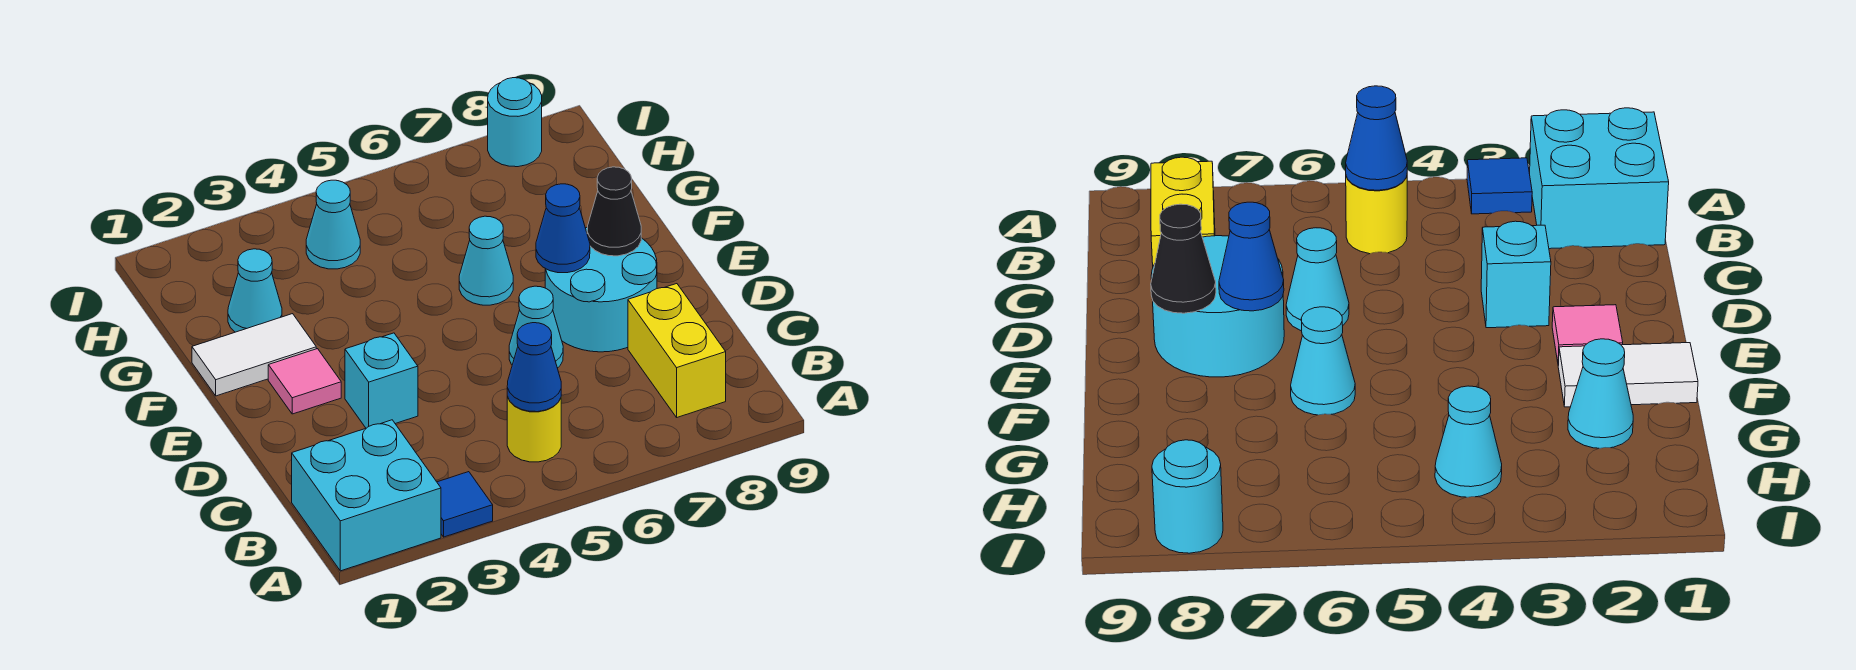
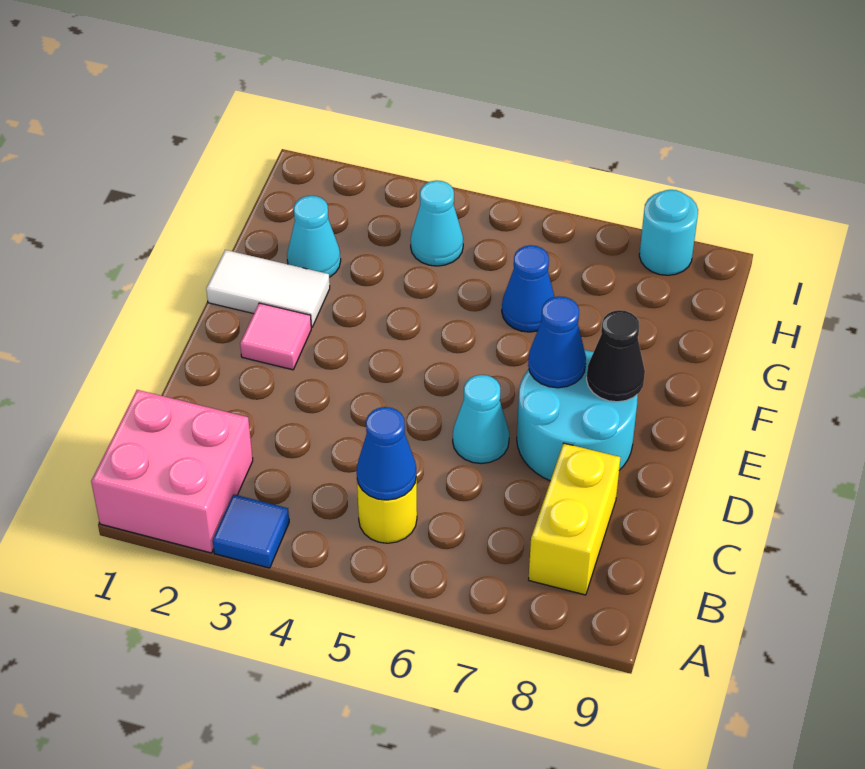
cyan brick A1:B2 level 1 -> pink brick A1:B2 level 1
cyan brick D3 level 1 -> none
cyan cone F6 level 1 -> none
none -> blue cone G6 level 1

